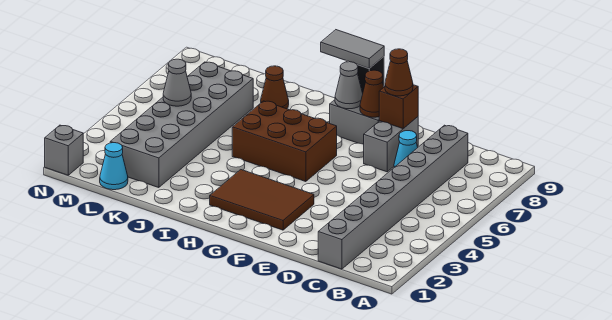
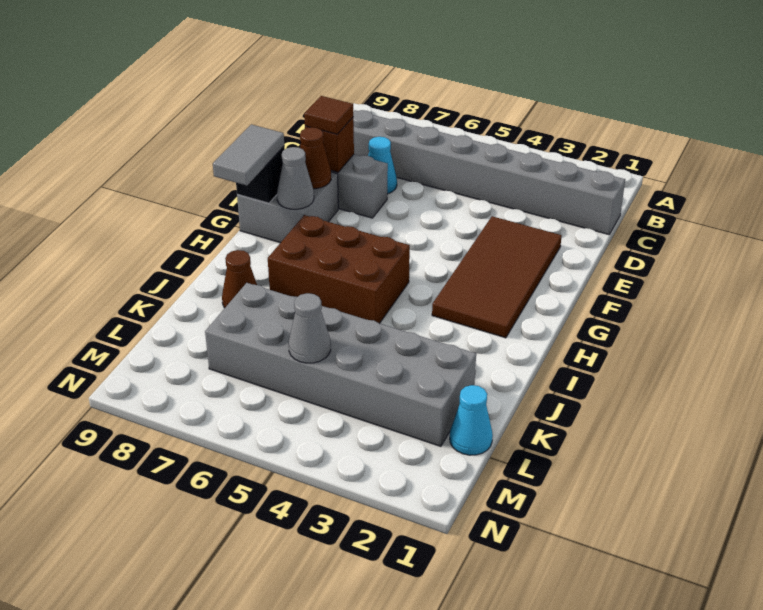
brown cone E8 level 3 -> brown tile E8 level 3
brown tile F2:H3 level 1 -> brown tile E2:H3 level 1
brown brick G5:I6 level 1 -> brown brick H5:I7 level 1
grey brick N1 level 1 -> none

